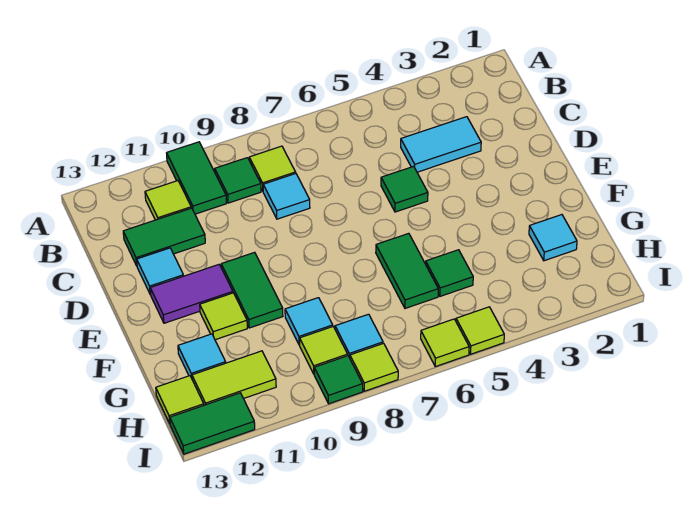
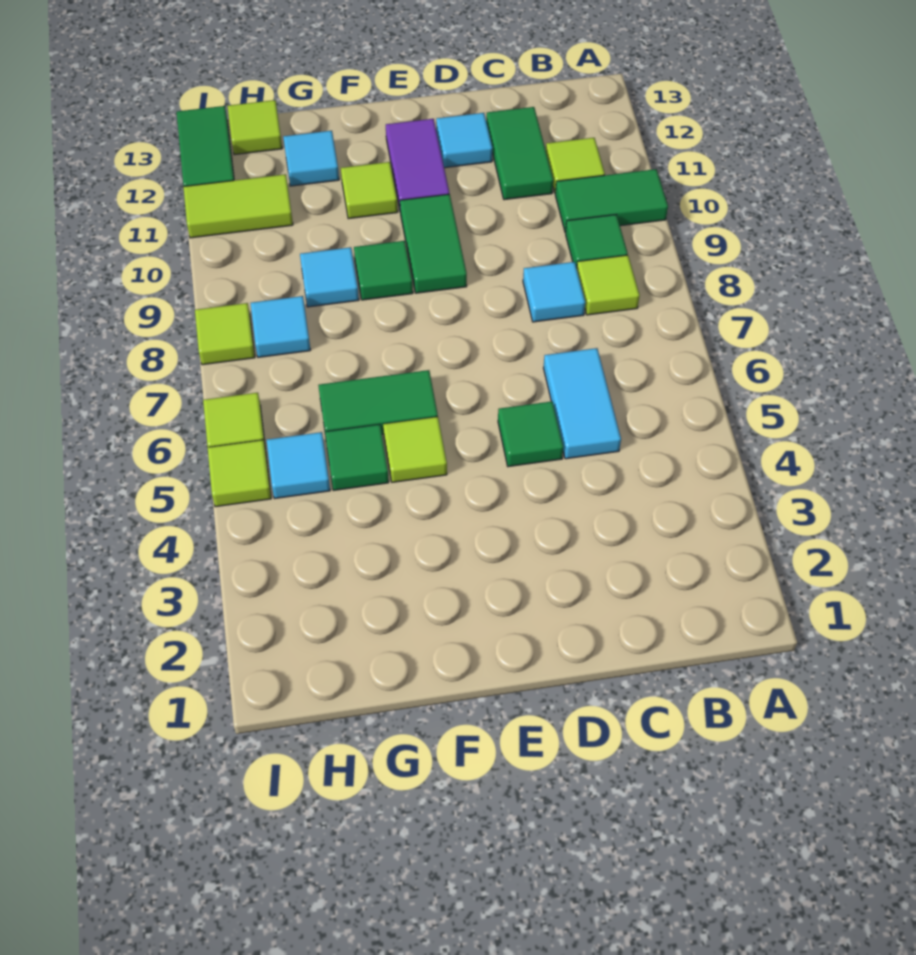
cyan tile C3:C4 level 1 -> cyan tile C5:C6 level 1
green tile E10:F10 level 1 -> green tile E9:E10 level 1
cyan tile G2 level 1 -> cyan tile H5 level 1
lime tile H9 level 1 -> lime tile F5 level 1
lime tile H11:H12 level 1 -> lime tile H11:I11 level 1
green tile I9 level 1 -> green tile F9 level 1

